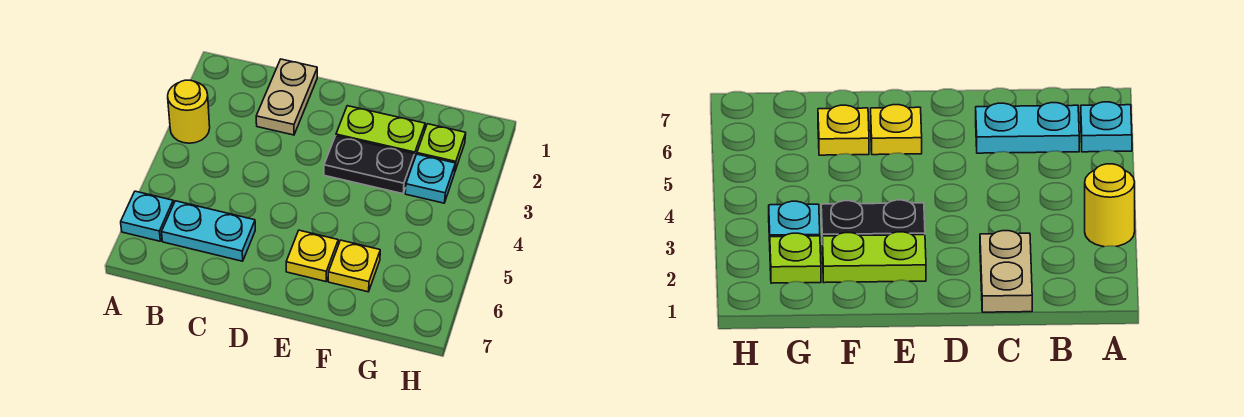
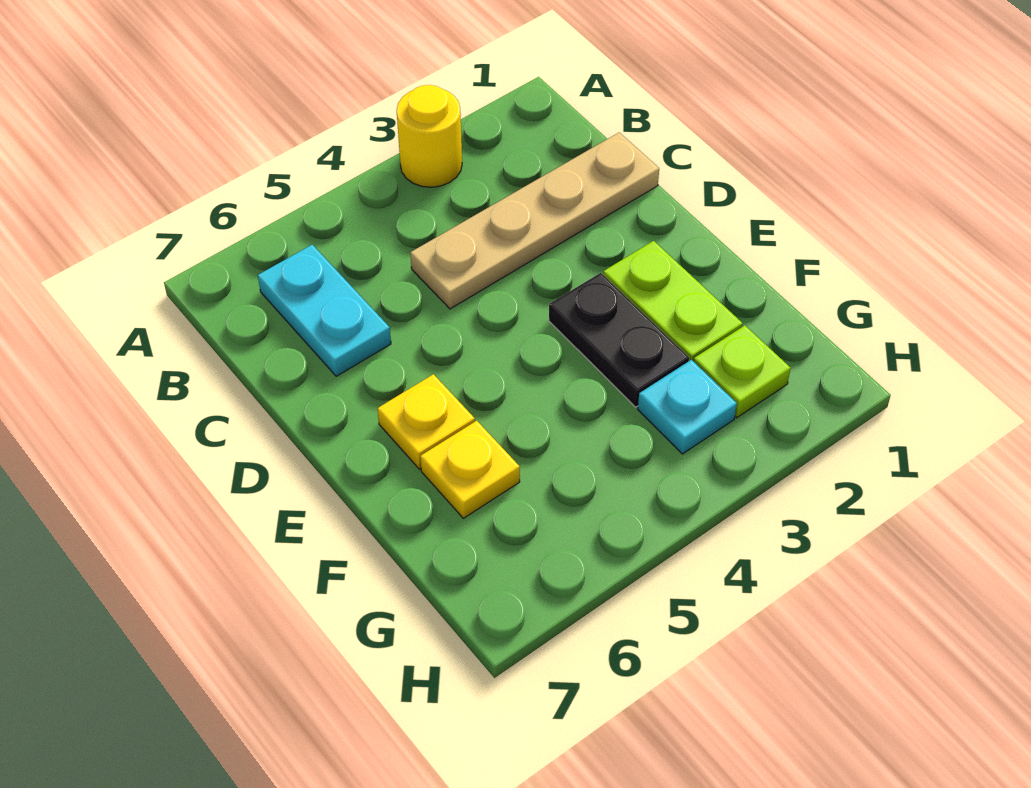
cyan plate A6 level 1 -> none
tan plate C1:C2 level 1 -> tan plate C1:C4 level 1

